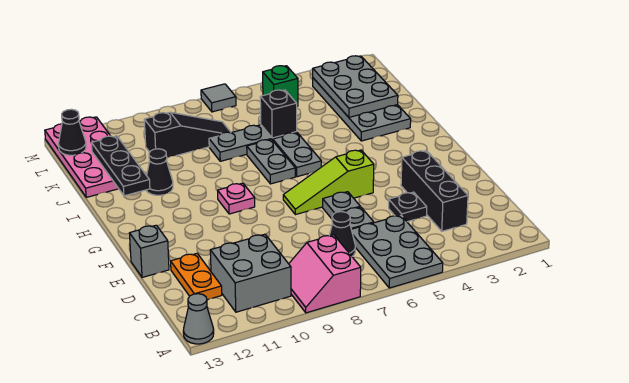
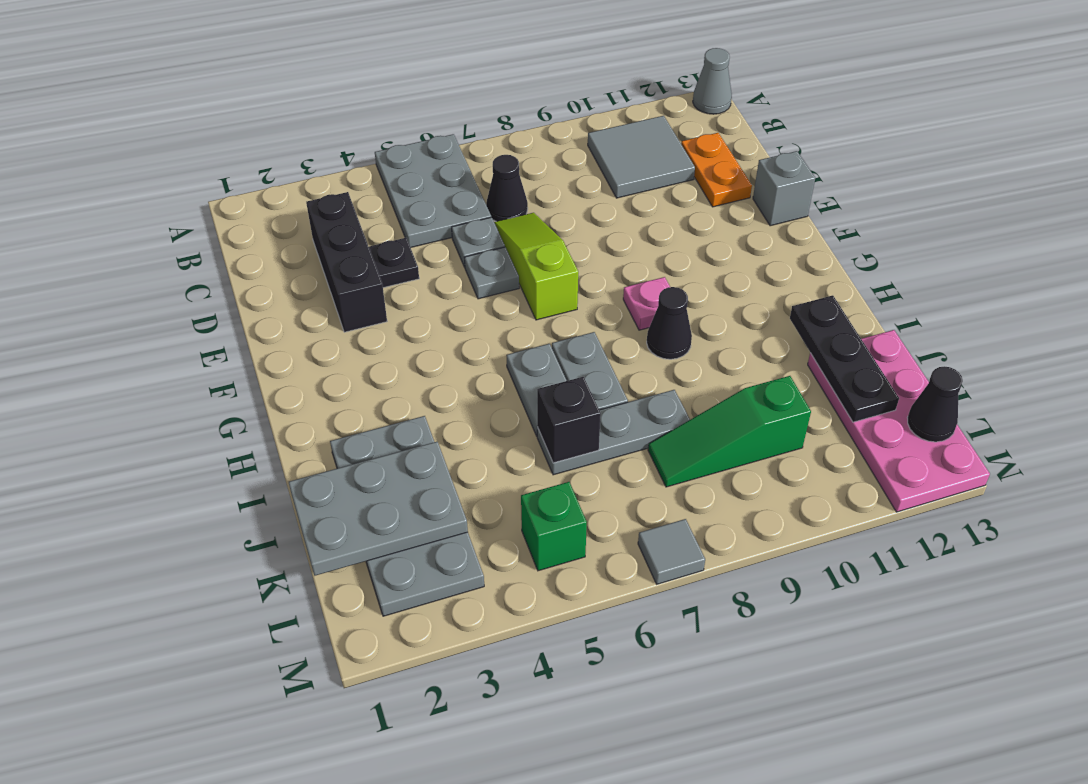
pink slope A8:B9 level 1 top 8 -> none
grey brick B10:C11 level 1 -> grey tile B10:C11 level 1
lime slope F5:F7 level 1 top 5 -> lime slope D7:F7 level 1 top F
black cone I11 level 1 -> black cone H9 level 1
grey plate J2:L3 level 2 -> grey plate J1:K3 level 2
black slope K8:K10 level 1 top 10 -> green slope K8:K10 level 1 top 10

